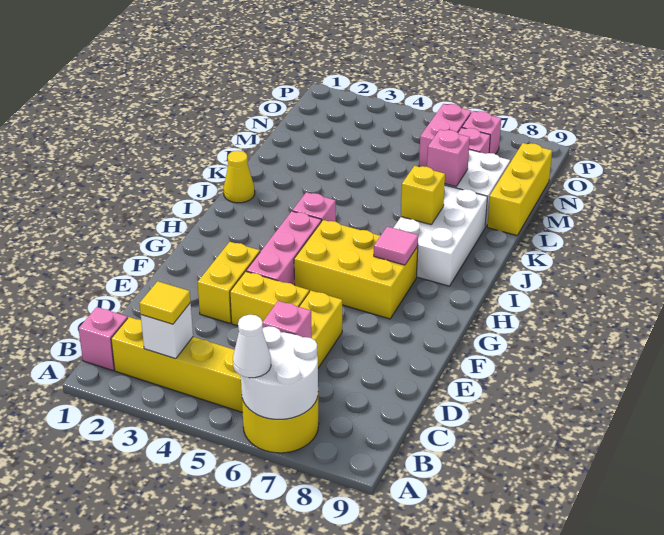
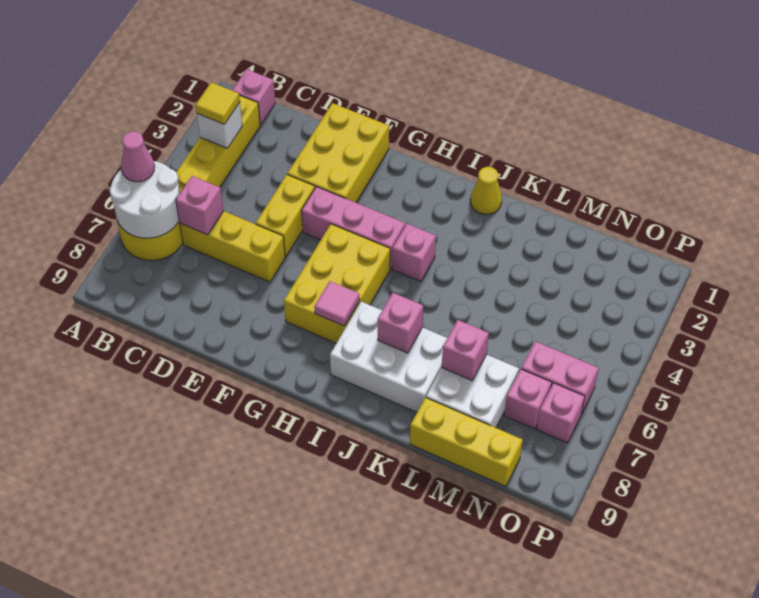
white cone A6 level 3 -> pink cone A6 level 3
yellow brick E3:F3 level 1 -> yellow brick E1:F3 level 1
yellow brick J7 level 2 -> pink brick J7 level 2

